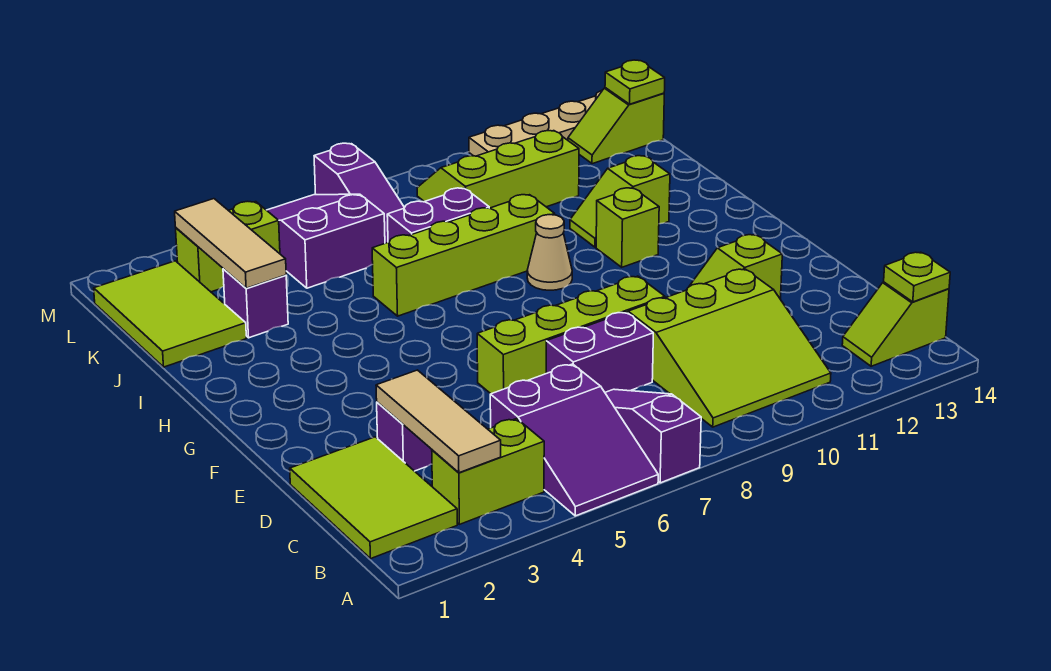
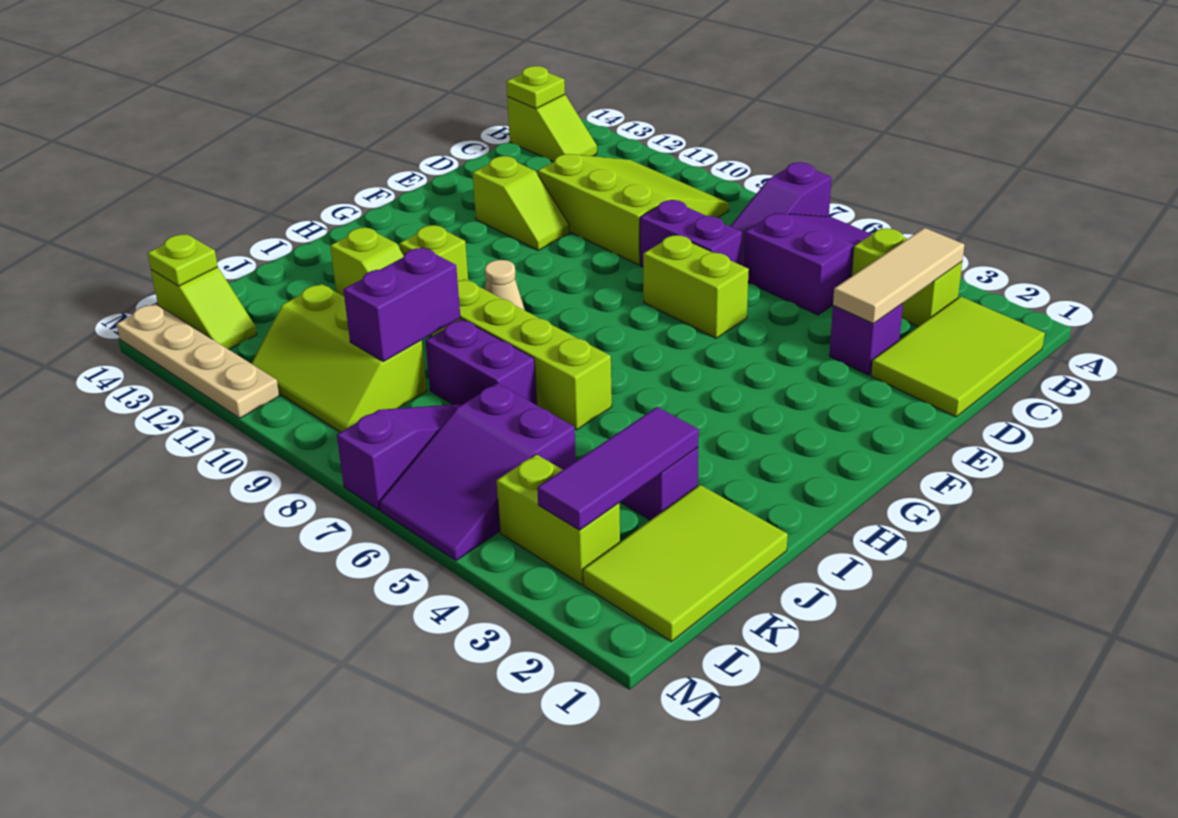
lime brick E6:E9 level 1 -> lime brick E6:E7 level 1
tan tile J3:L3 level 2 -> purple tile J3:L3 level 2
none -> purple brick J9:K9 level 2

